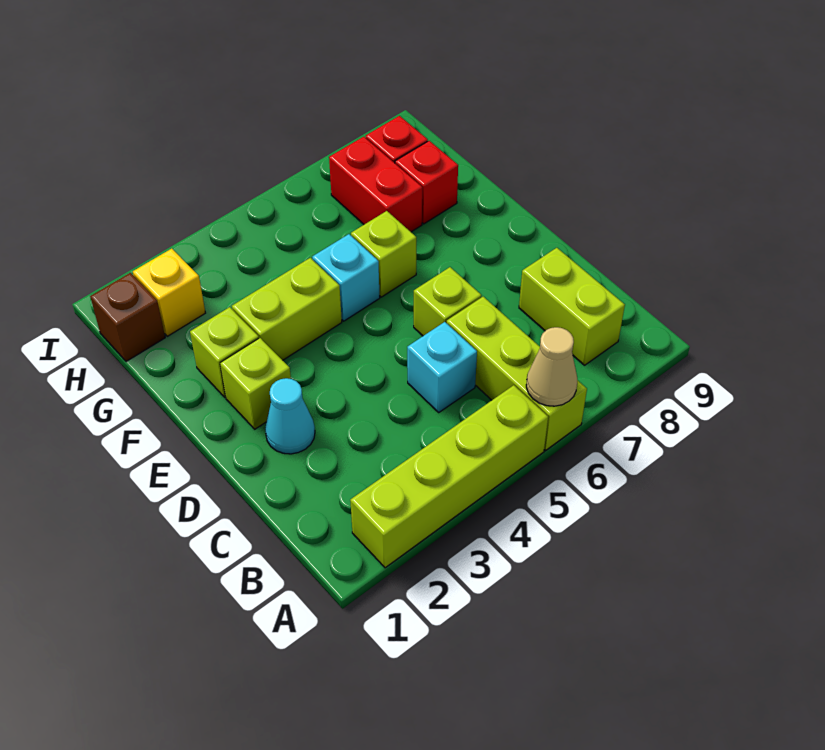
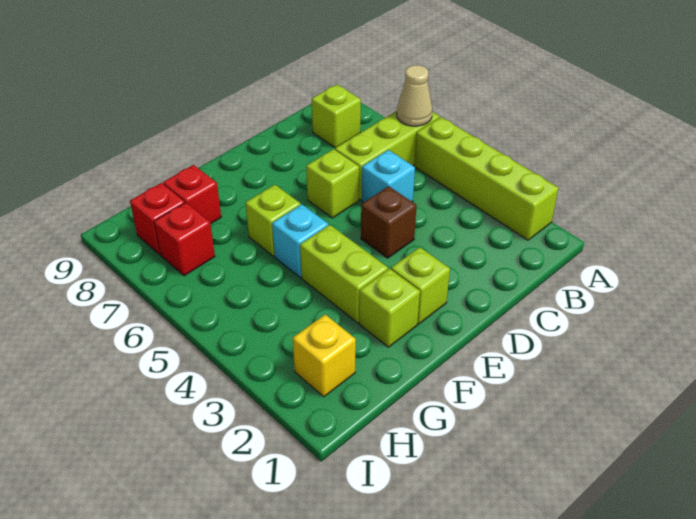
lime brick B8:C8 level 1 -> lime brick B8 level 1
cyan cone D2 level 1 -> none
red brick G7:H7 level 1 -> red brick H7 level 1
brown brick H1 level 1 -> brown brick D4 level 1

